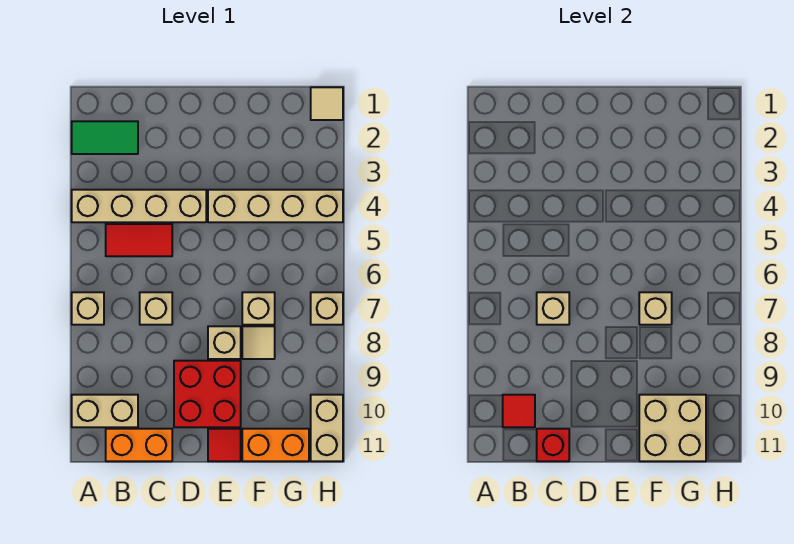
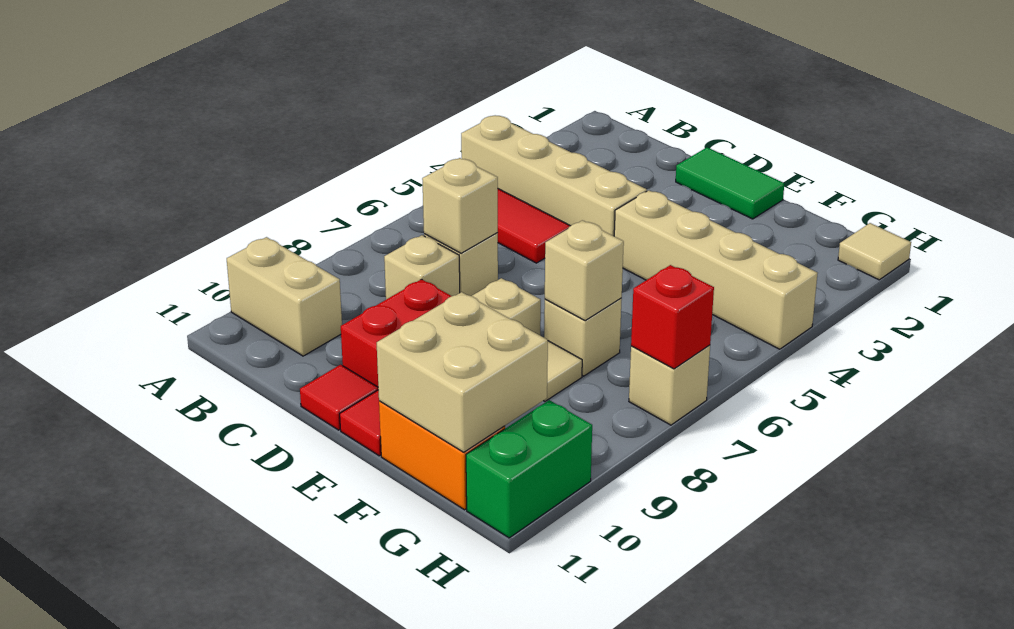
green tile A2:B2 level 1 -> green tile D1:E1 level 1
tan brick A7 level 1 -> tan brick C8 level 1
red tile B10 level 2 -> red tile D11 level 1
orange brick B11:C11 level 1 -> none
red brick C11 level 2 -> red brick H7 level 2
tan brick H10:H11 level 1 -> green brick H10:H11 level 1

